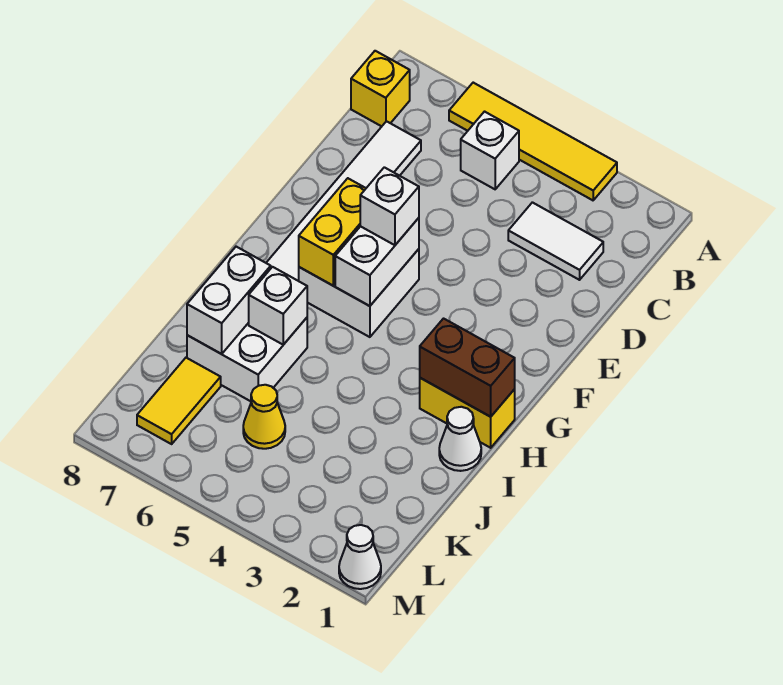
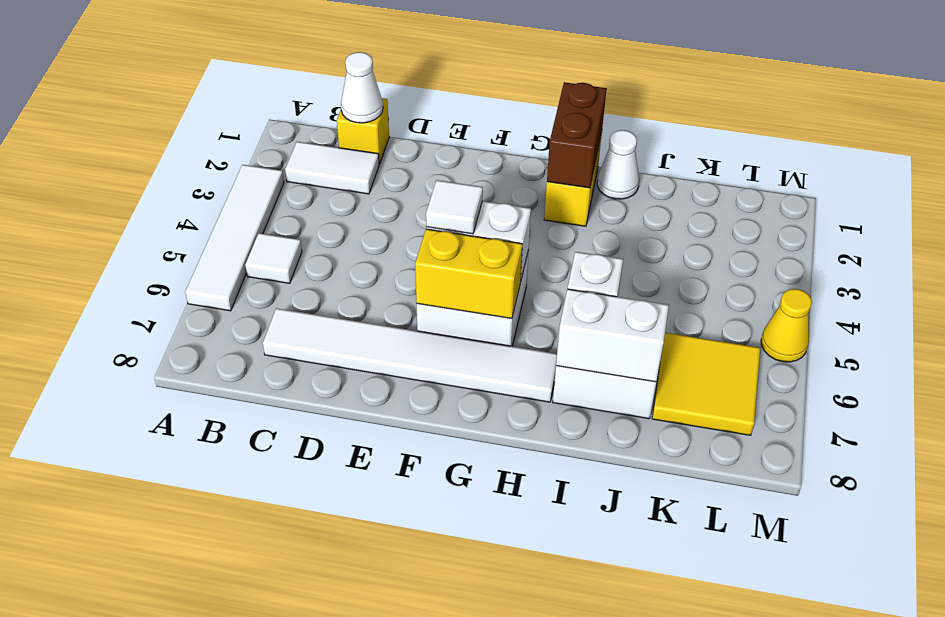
yellow tile A3:A6 level 1 -> white tile A3:A6 level 1
white brick B5 level 1 -> white tile B5 level 1
yellow brick B8 level 1 -> yellow brick C1 level 1
white tile C2:C3 level 1 -> white tile B2:C2 level 1
white brick F5 level 3 -> white tile F5 level 3
yellow cone K5 level 1 -> yellow cone M5 level 1
yellow tile K7:L7 level 1 -> yellow tile K6:L7 level 1
white cone M1 level 1 -> white cone C1 level 2

